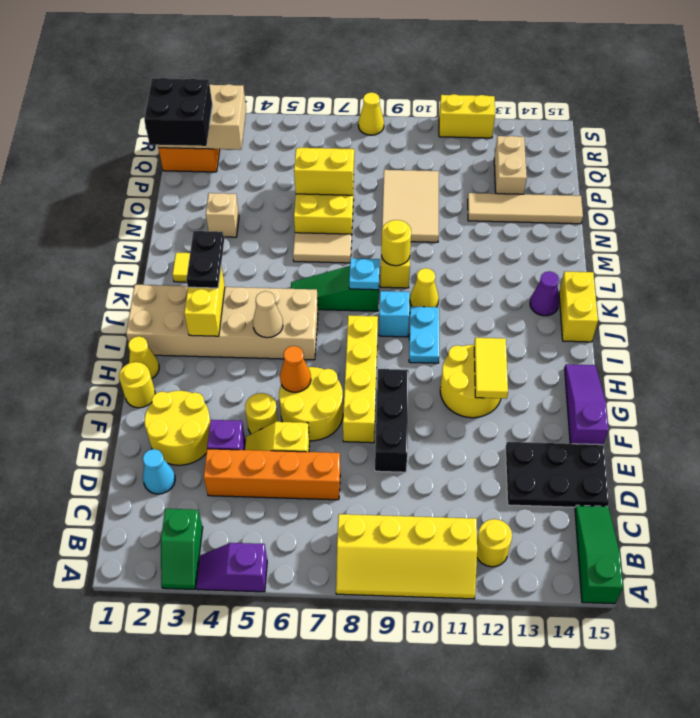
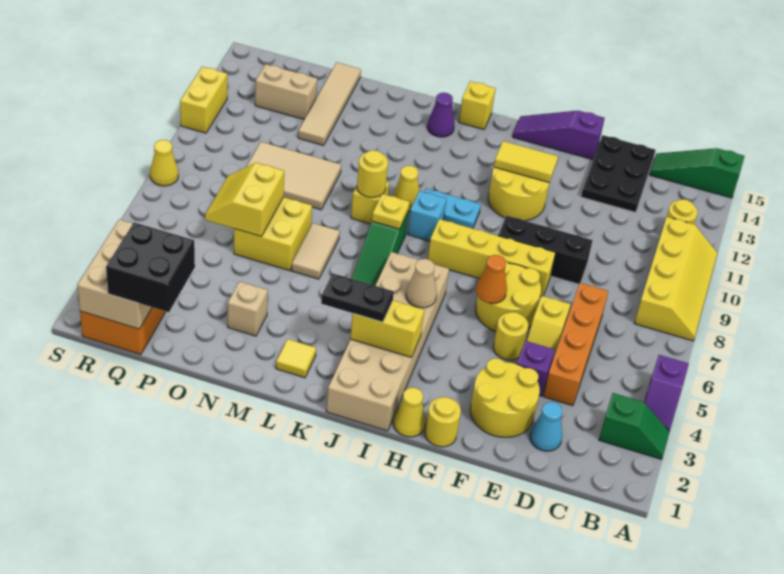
yellow brick J15:K15 level 1 -> yellow brick J15 level 1
cyan plate K8 level 2 -> yellow plate K8 level 2

